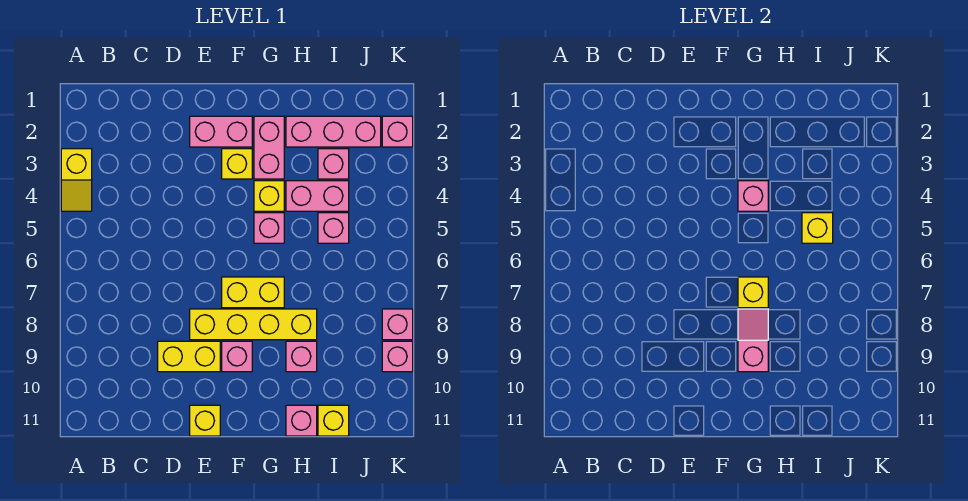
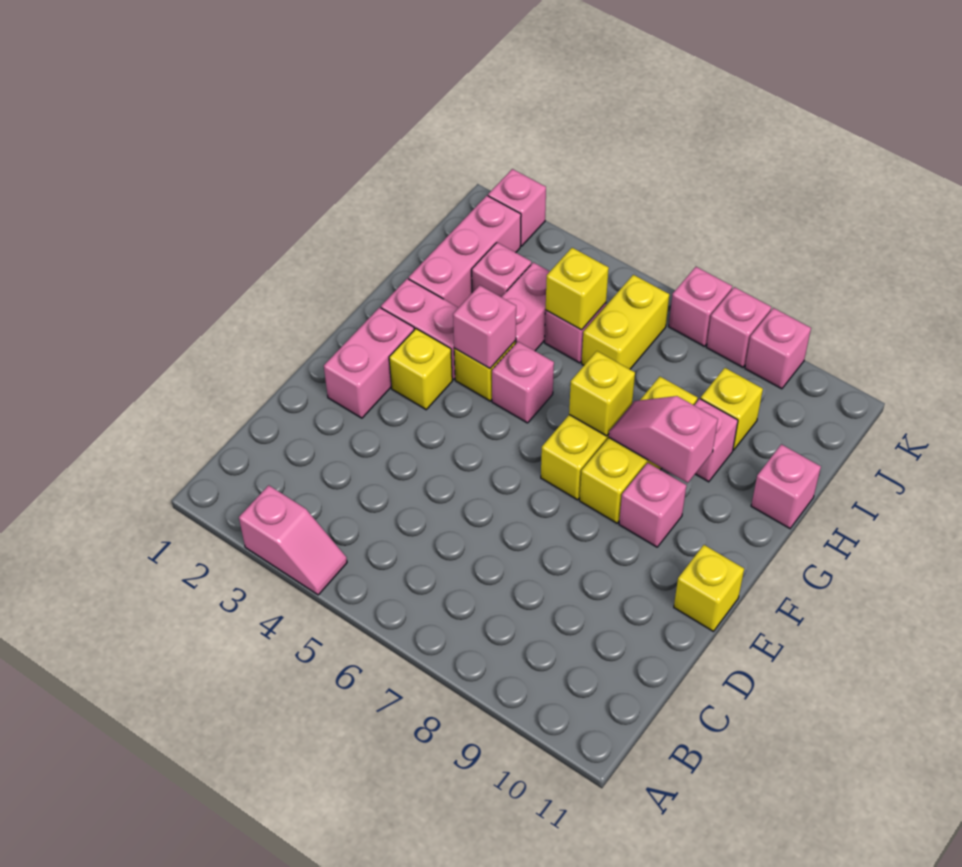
yellow slope A3:A4 level 1 top 3 -> pink slope A3:A4 level 1 top 3
yellow brick D9:E9 level 1 -> yellow brick I6:J6 level 1
yellow brick E8:H8 level 1 -> yellow brick F8:H8 level 1
yellow brick I11 level 1 -> yellow brick I9 level 1
none -> pink brick K7 level 1

